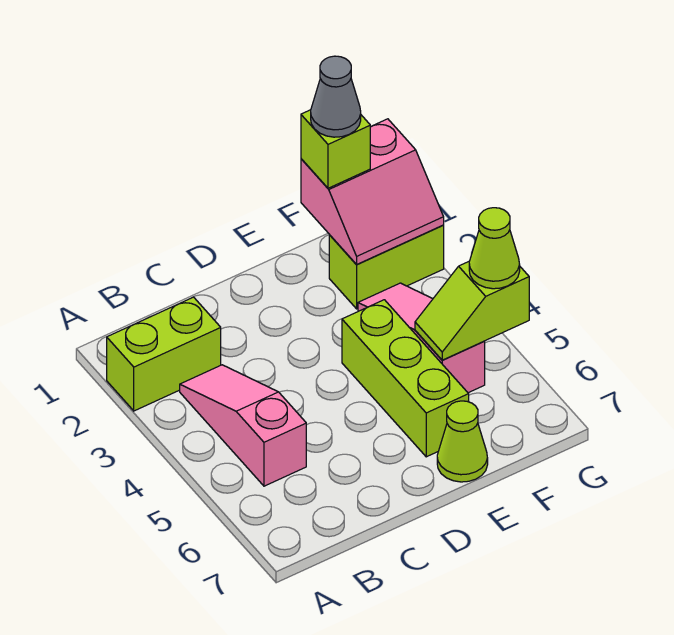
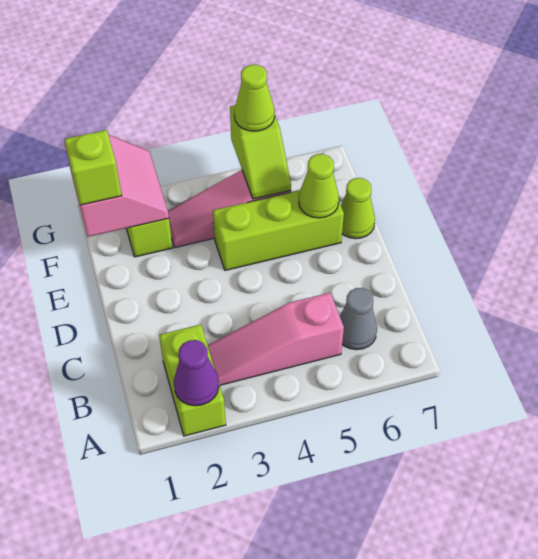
none -> purple cone A2 level 2
none -> lime cone E6 level 2
grey cone F1 level 4 -> grey cone B6 level 1

